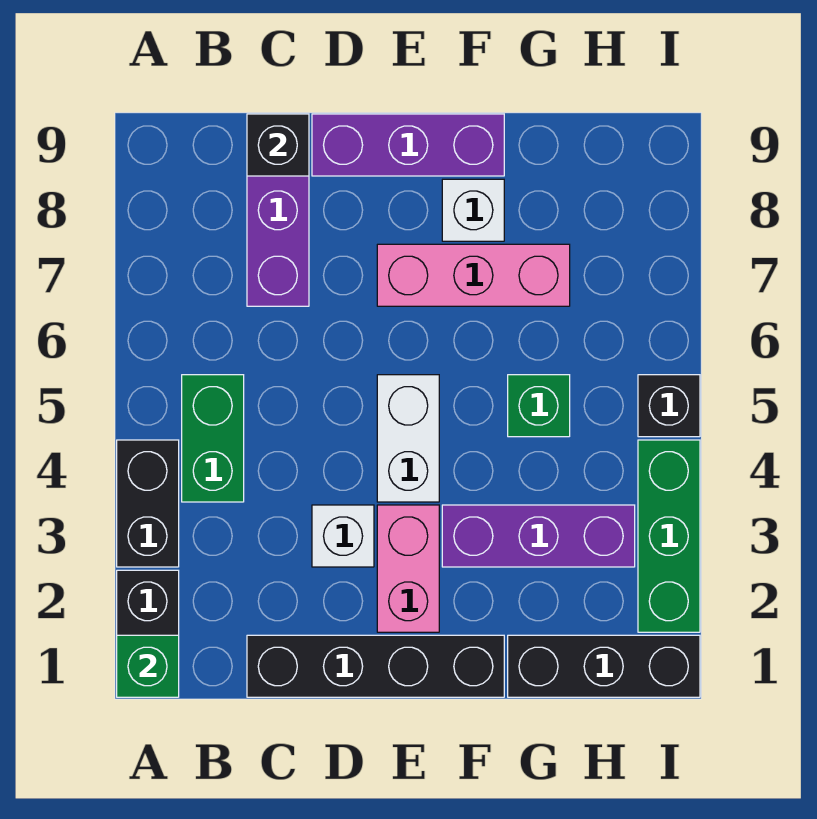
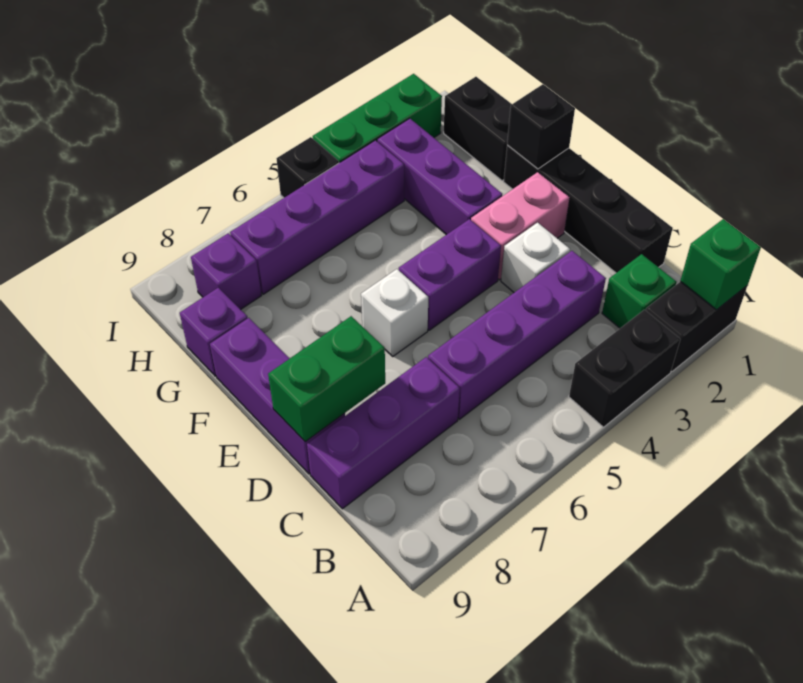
green brick B4:B5 level 1 -> green brick D8:D9 level 2
none -> purple brick C3:C6 level 1
black brick C9 level 2 -> black brick F1 level 2
white brick E4:E5 level 1 -> purple brick E4:E5 level 1
pink brick E7:G7 level 1 -> none
white brick F8 level 1 -> white brick E6 level 1
black brick G1:I1 level 1 -> black brick G1:H1 level 1
green brick G5 level 1 -> green brick B2 level 1
none -> purple brick G9 level 1
none -> purple brick H4:H7 level 1
none -> purple brick H8 level 1

